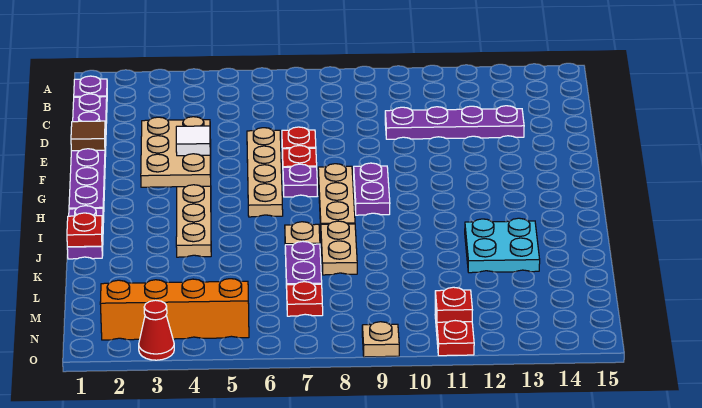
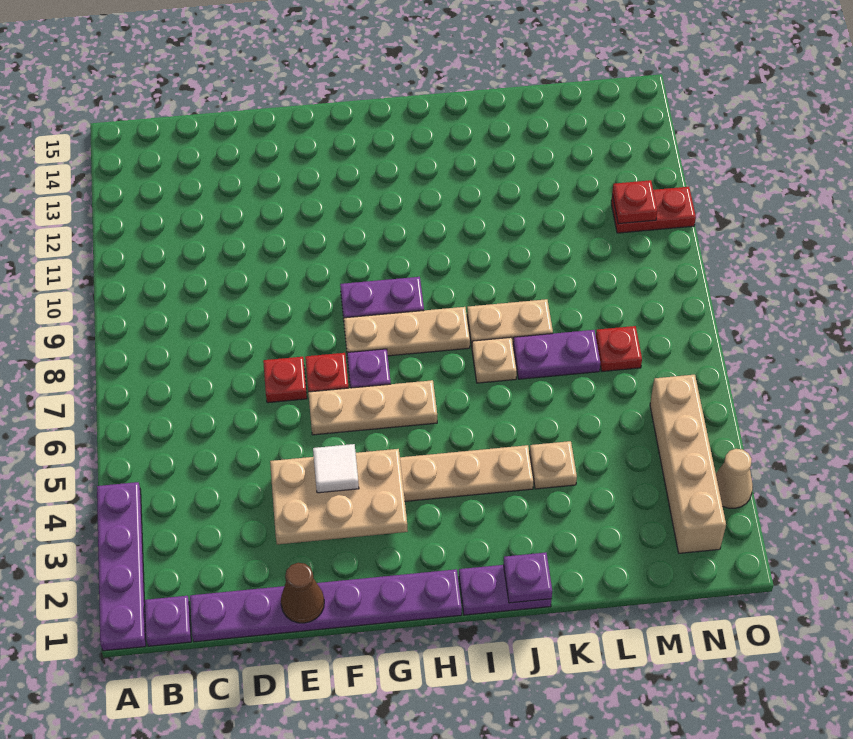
purple plate D10:D13 level 1 -> purple plate A1:A4 level 1
brown tile E1 level 2 -> brown cone E1 level 2
tan plate E6:H6 level 1 -> tan plate F6:H6 level 1
red plate J1 level 2 -> purple plate J1 level 2
cyan plate J12:K13 level 1 -> none
orange brick N2:N5 level 1 -> tan brick N2:N5 level 1
red cone O3 level 1 -> tan cone O3 level 1
tan plate O9 level 1 -> tan plate K4 level 1

